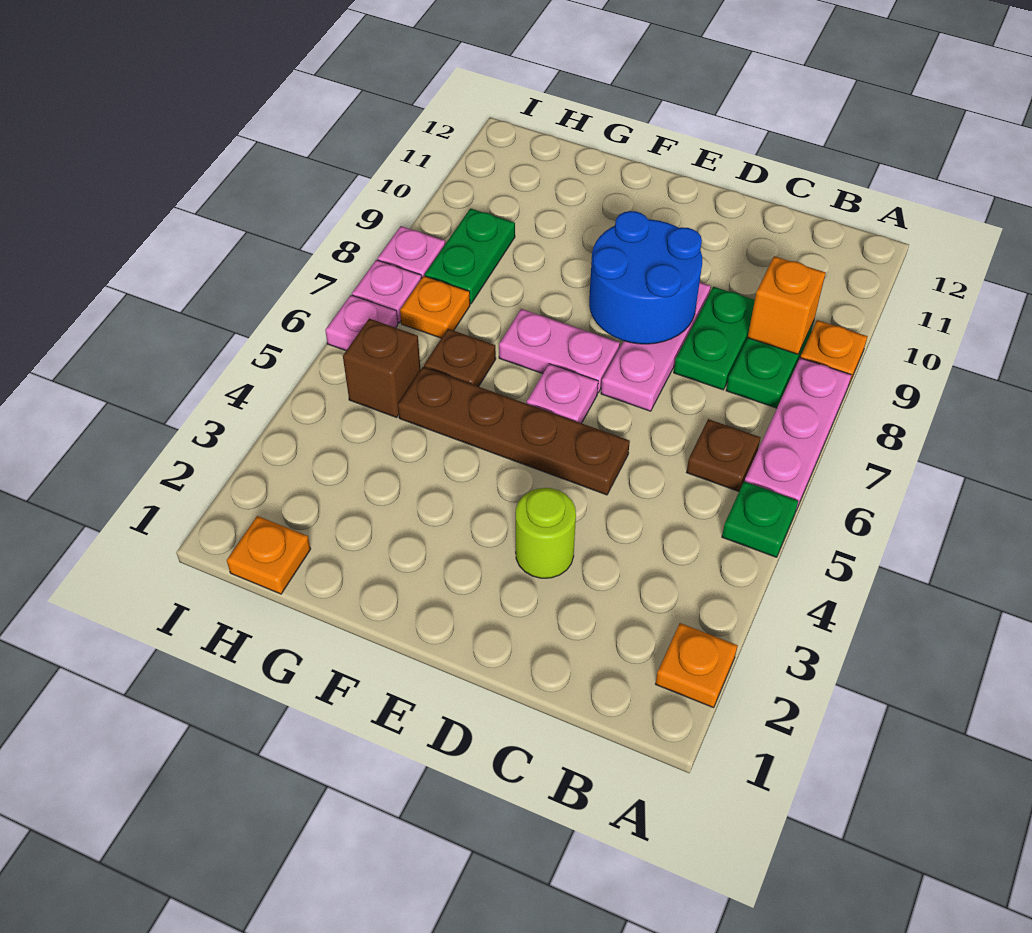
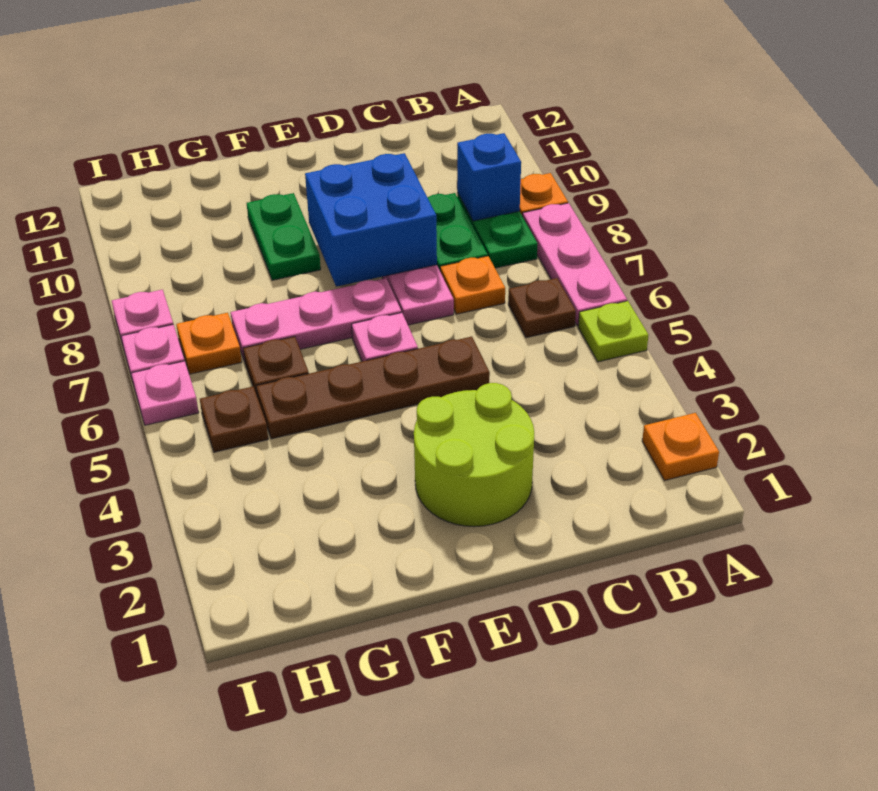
green plate A5 level 1 -> lime plate A5 level 1
orange brick B9 level 2 -> blue brick B9 level 2
lime round brick D3 level 1 -> lime round brick D2:E3 level 1
blue round brick D8:E9 level 2 -> blue brick D8:E9 level 2
pink plate E7:F7 level 1 -> pink plate E7:G7 level 1
orange plate H1 level 1 -> orange plate C7 level 1
brown brick H5 level 1 -> brown plate H5 level 1
green plate H8:H9 level 1 -> green plate F9:F10 level 1

